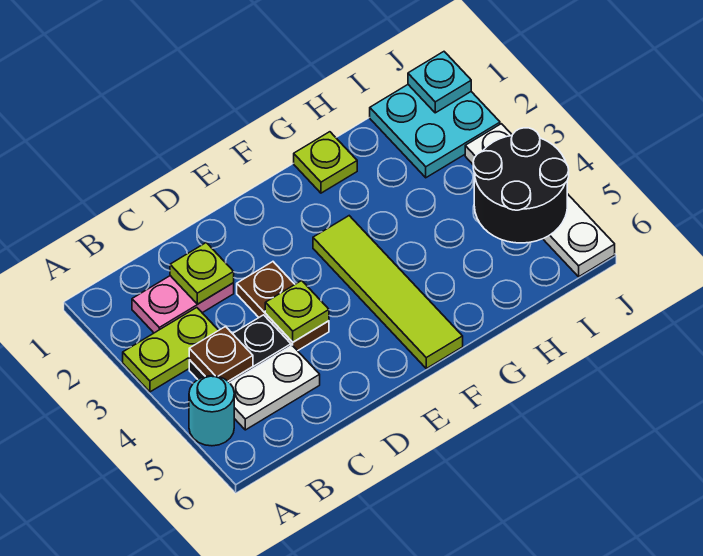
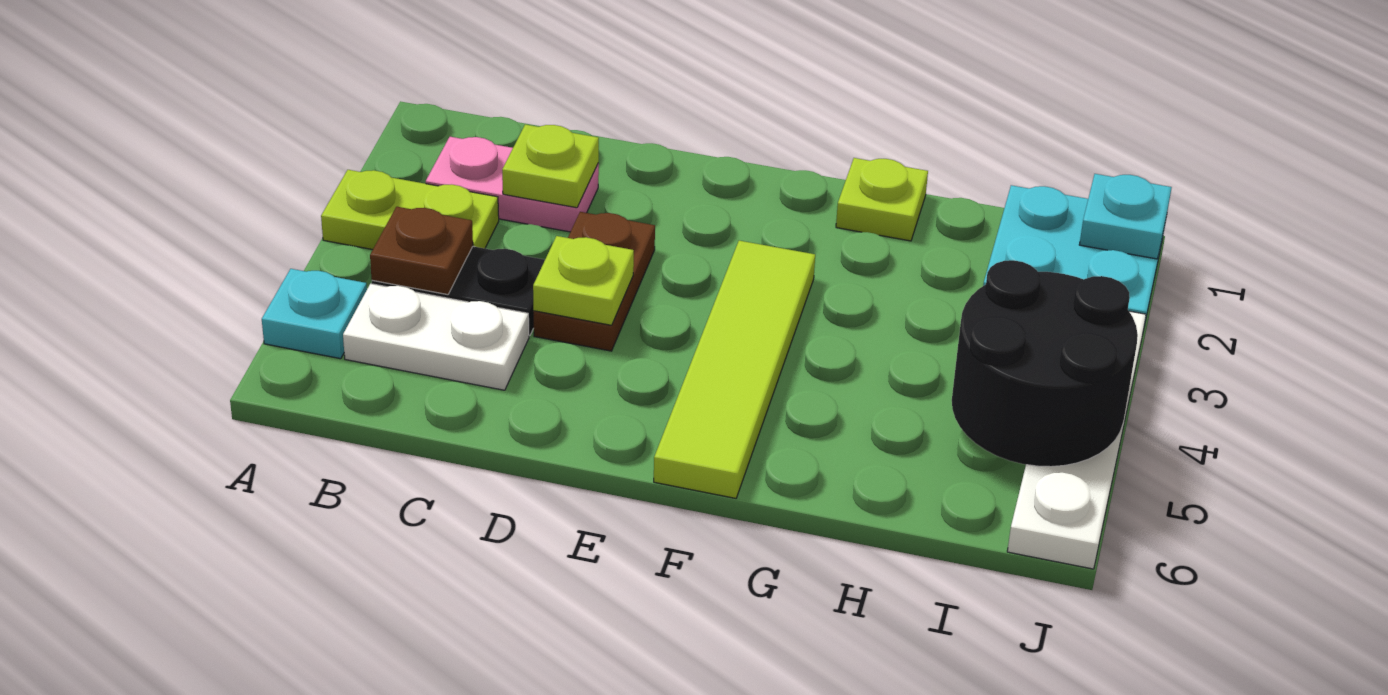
cyan round brick A5 level 1 -> cyan plate A5 level 1

